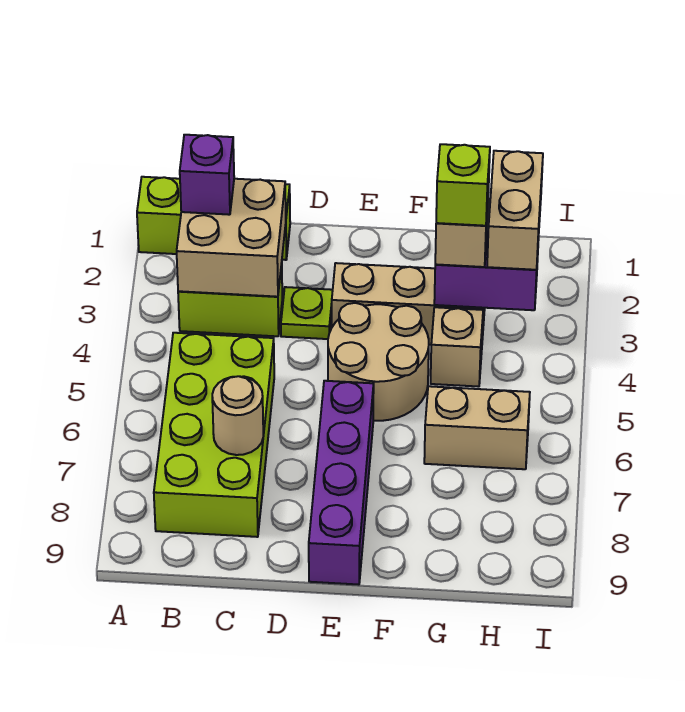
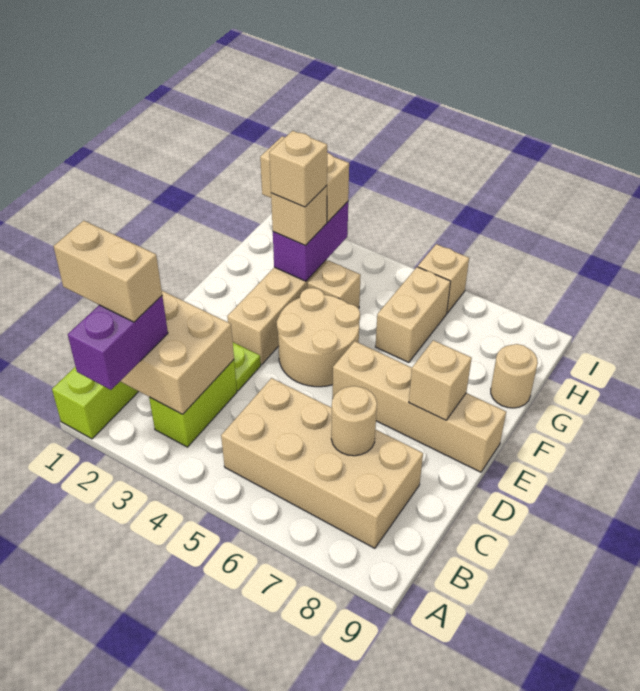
none -> tan brick B1:B2 level 4
purple brick B2 level 3 -> purple brick A2:B2 level 3
lime brick B5:C8 level 1 -> tan brick B5:C8 level 1
purple brick E6:E9 level 1 -> tan brick E6:E9 level 1
none -> tan brick E8 level 2
lime brick G3 level 4 -> tan brick G3 level 4
none -> tan round brick G9 level 1
none -> tan brick I6 level 1

